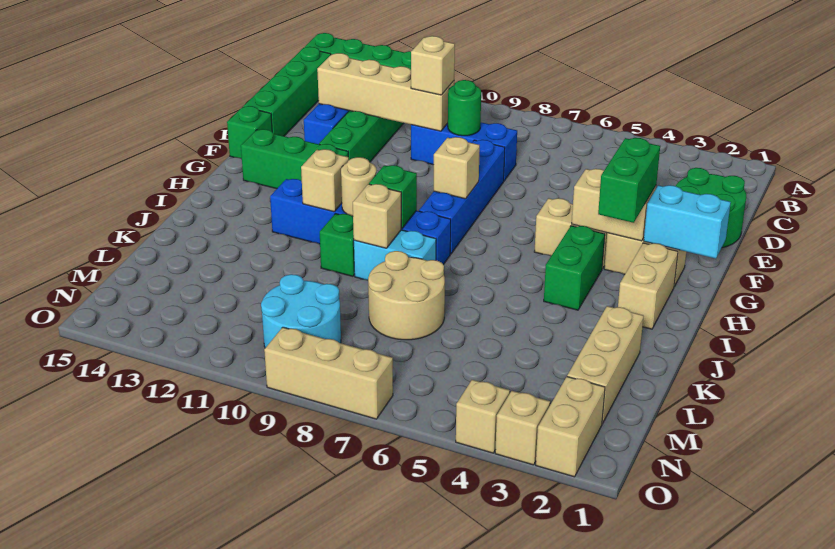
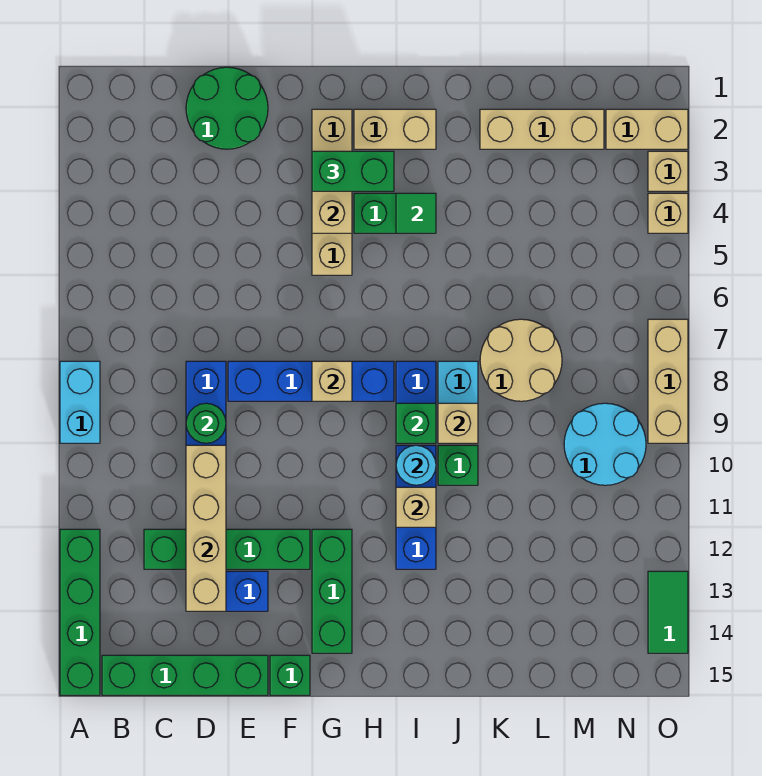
tan brick D10 level 3 -> none
cyan brick G1:G2 level 2 -> cyan brick A8:A9 level 1
none -> green tile I4 level 2
tan round brick I10 level 2 -> cyan round brick I10 level 2
none -> green tile O13:O14 level 1

